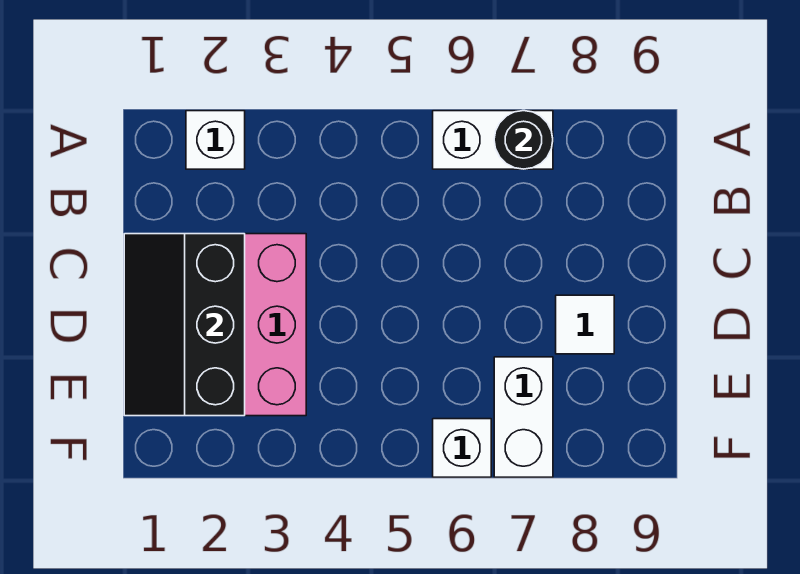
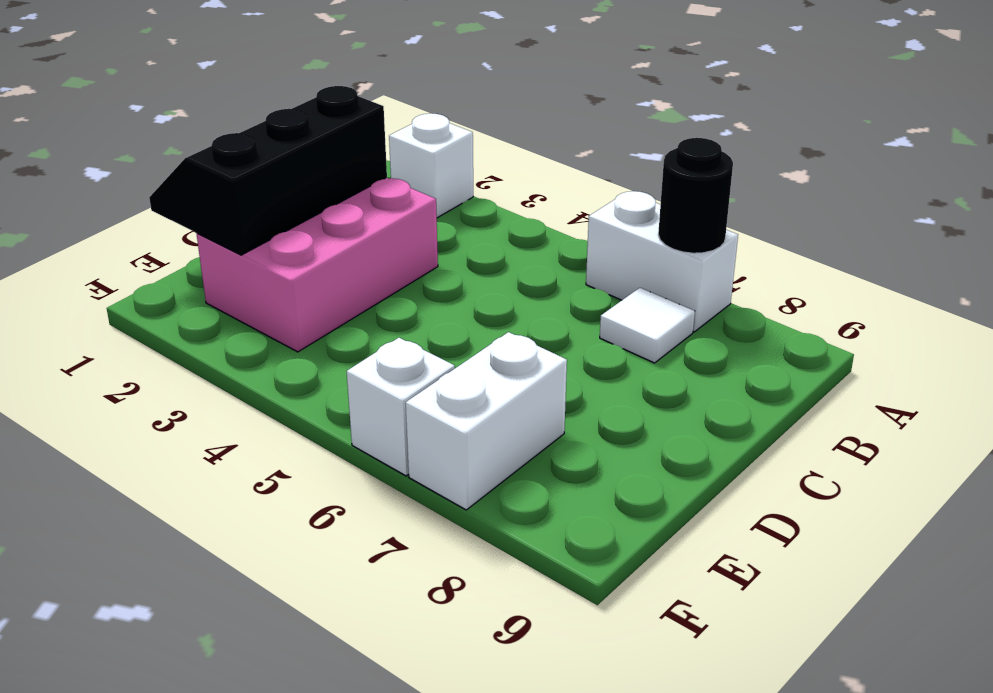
white tile D8 level 1 -> white tile B7 level 1

